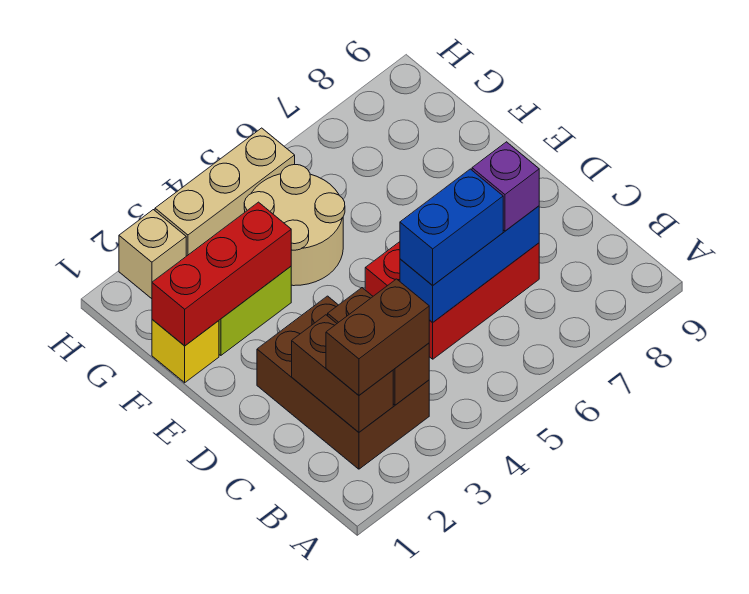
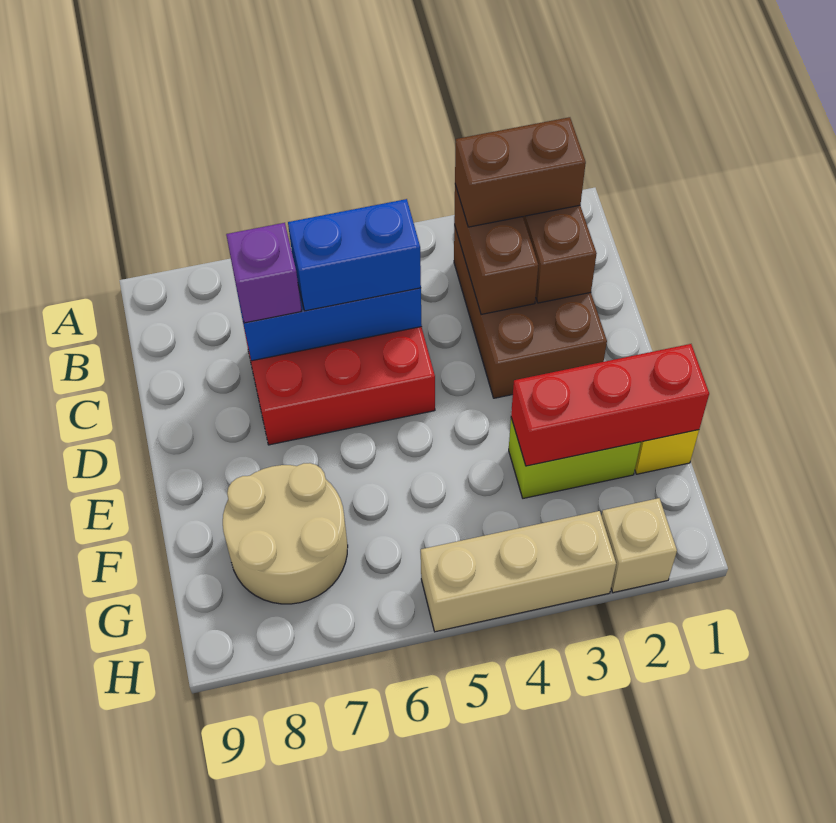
tan round brick F4:G5 level 1 -> tan round brick F7:G8 level 1

